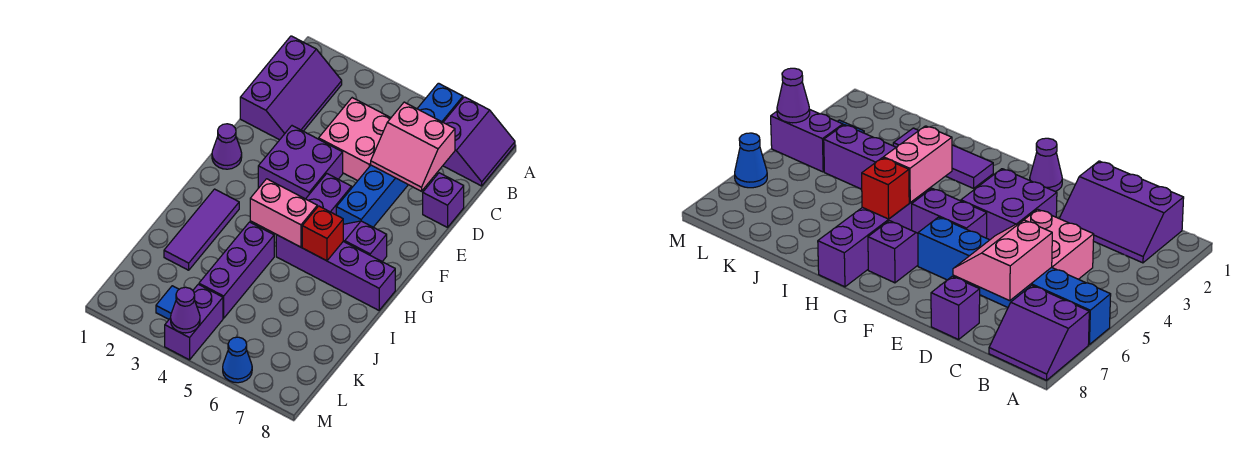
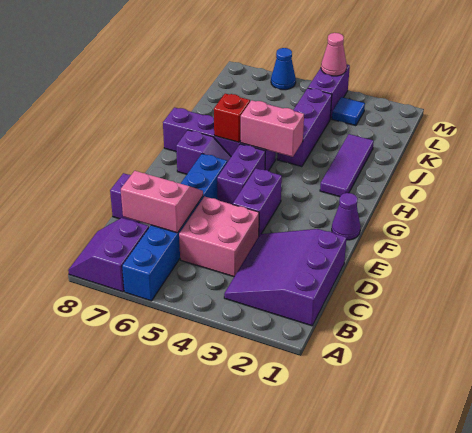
purple slope B1:D2 level 1 top 1 -> purple slope B1:D3 level 1 top 1
purple brick E3:F4 level 1 -> purple brick E4:F4 level 1
purple cone M4 level 2 -> pink cone M4 level 2

